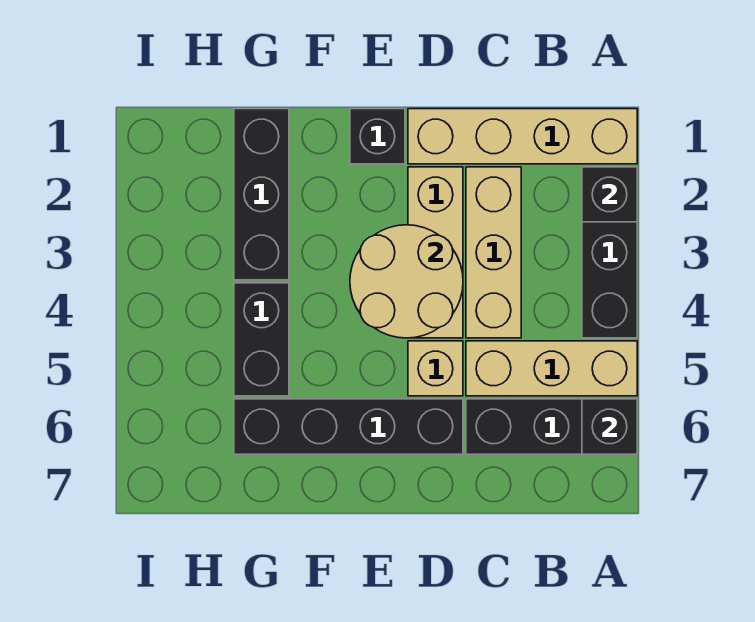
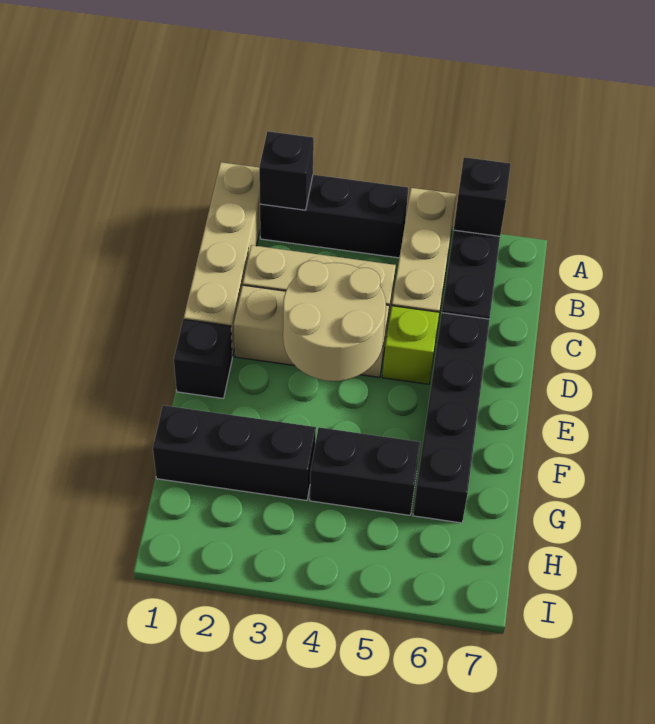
tan brick D5 level 1 -> lime brick D5 level 1

